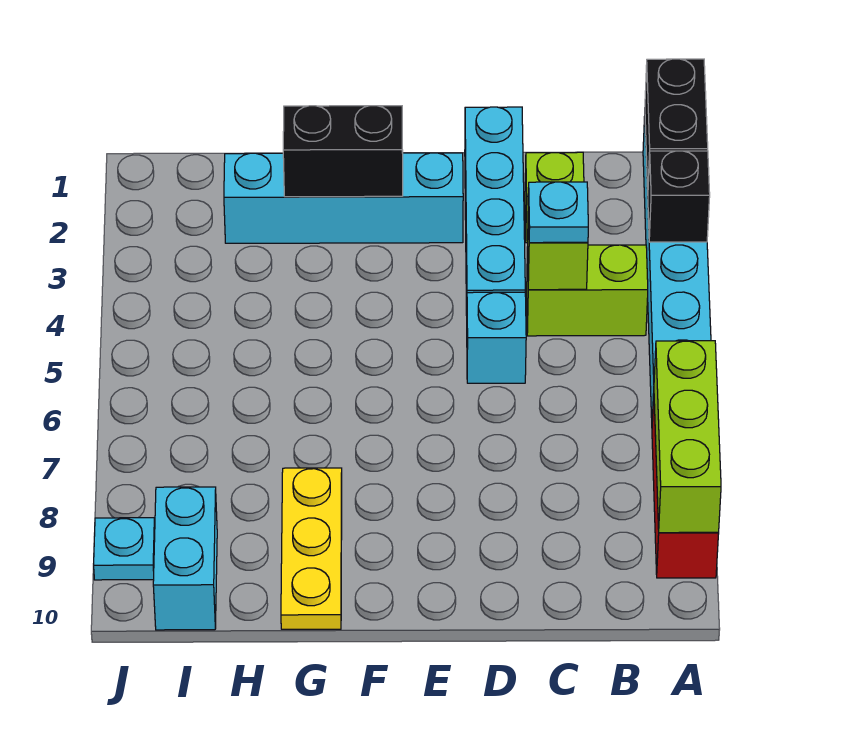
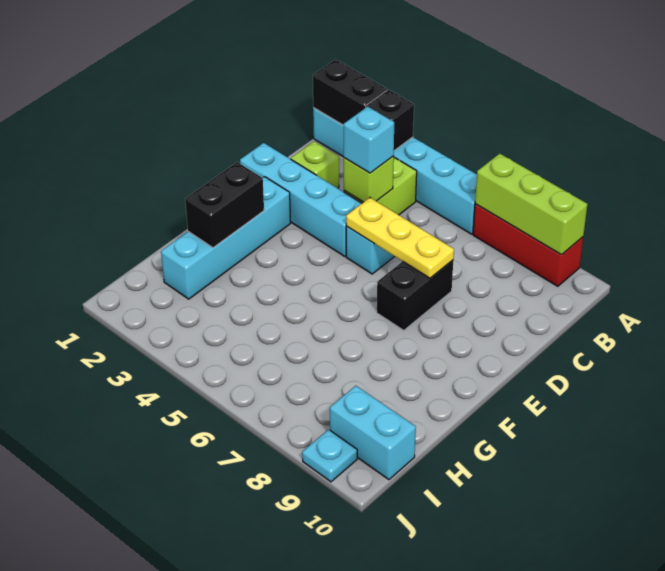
cyan plate C4 level 3 -> cyan brick C4 level 3
none -> black brick D7:E7 level 1
yellow plate G8:G10 level 1 -> yellow plate D5:D7 level 2

